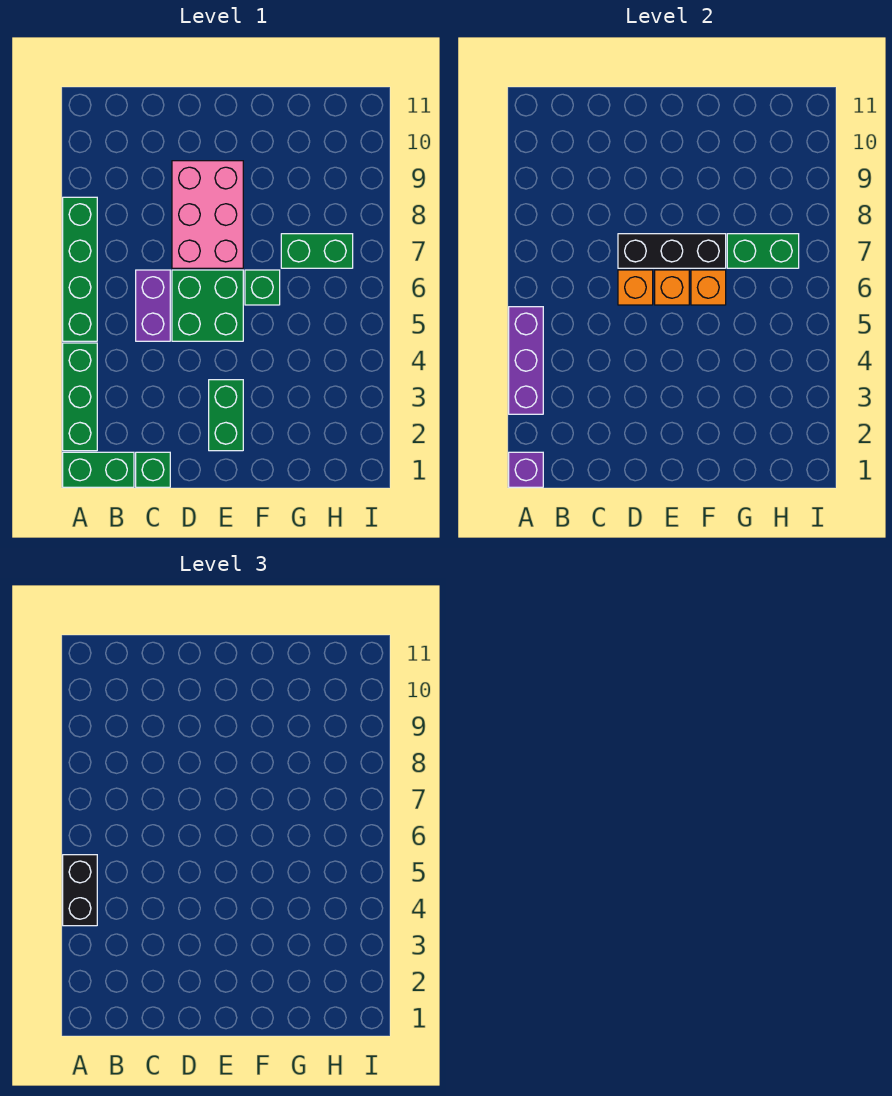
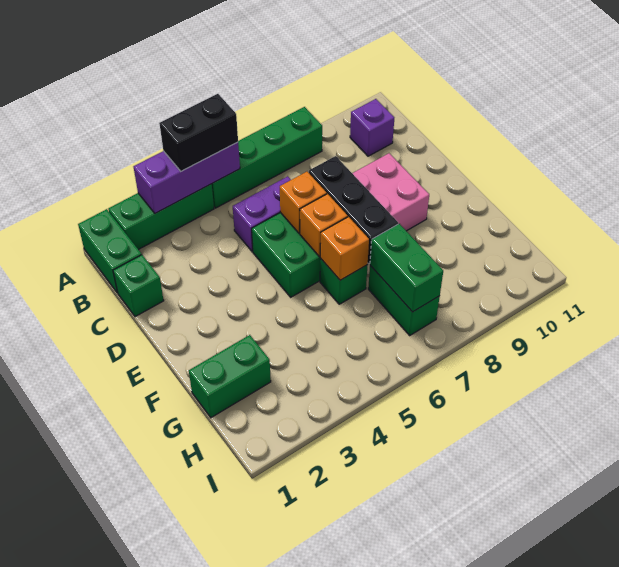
purple brick A1 level 2 -> purple brick B10 level 1
green brick E2:E3 level 1 -> green brick G1:G2 level 1

